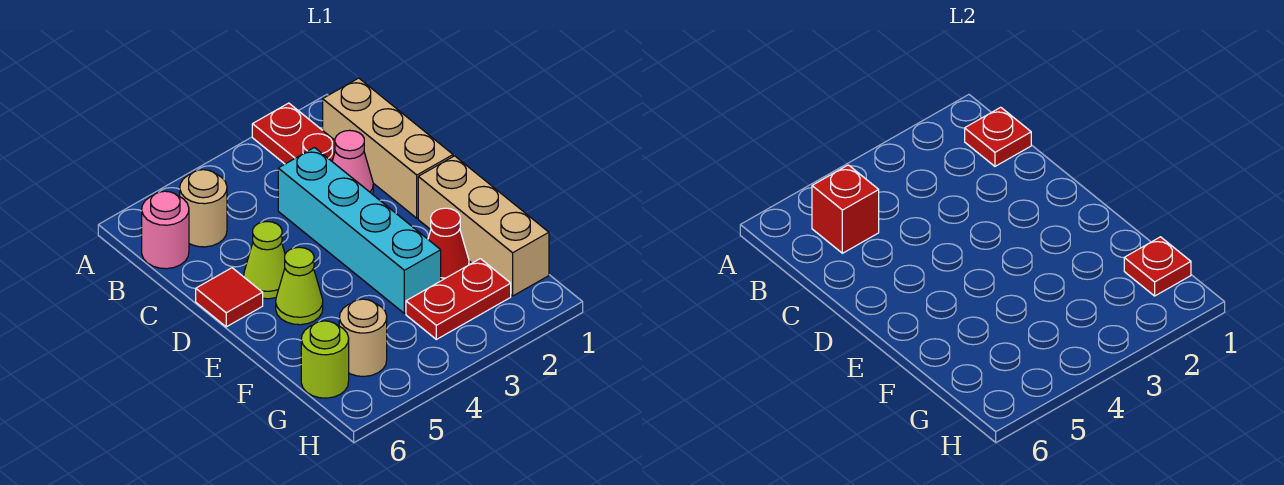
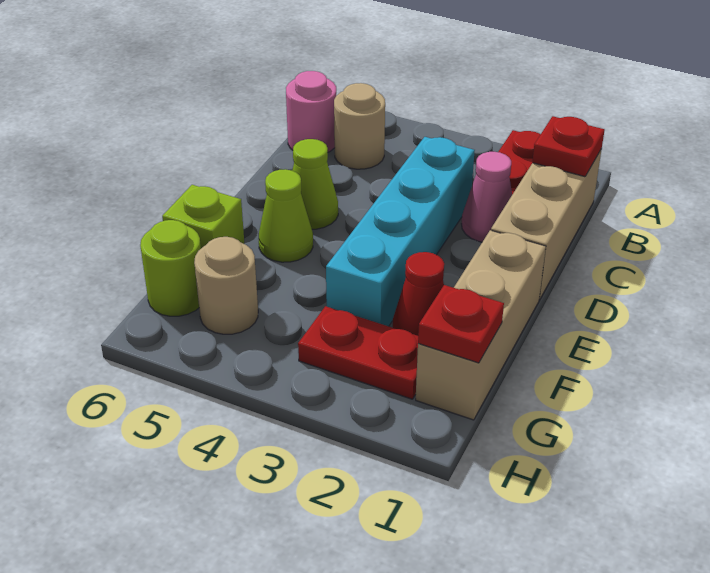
red brick B5 level 2 -> none
red tile D6 level 1 -> none
none -> lime brick F6 level 1

